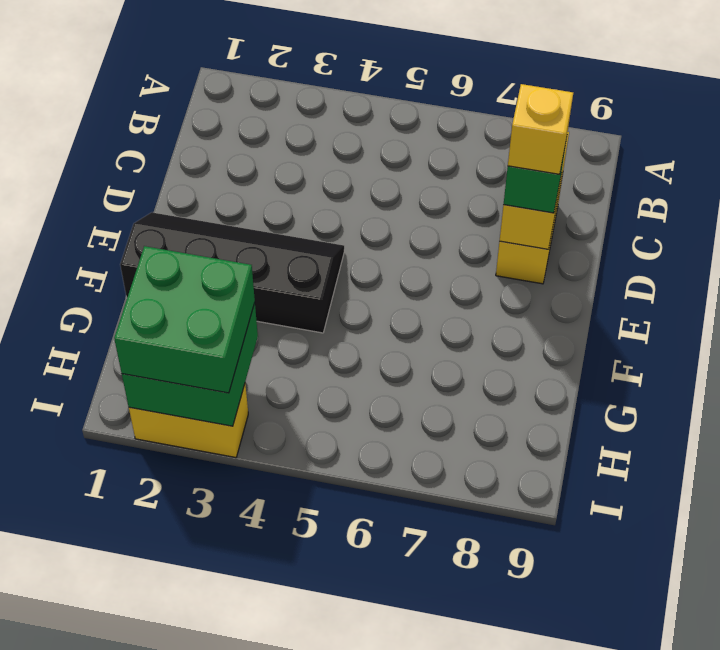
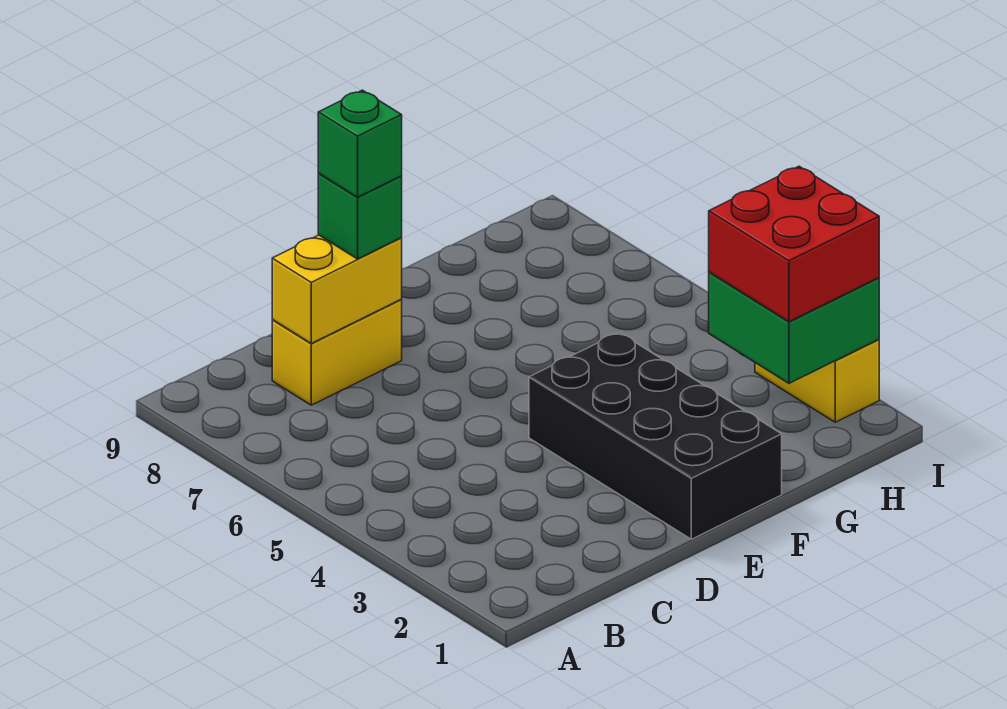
yellow brick D8 level 4 -> green brick D8 level 4
black slope E1:F4 level 1 top F -> black brick E1:F4 level 1
green brick H2:I3 level 3 -> red brick H2:I3 level 3

